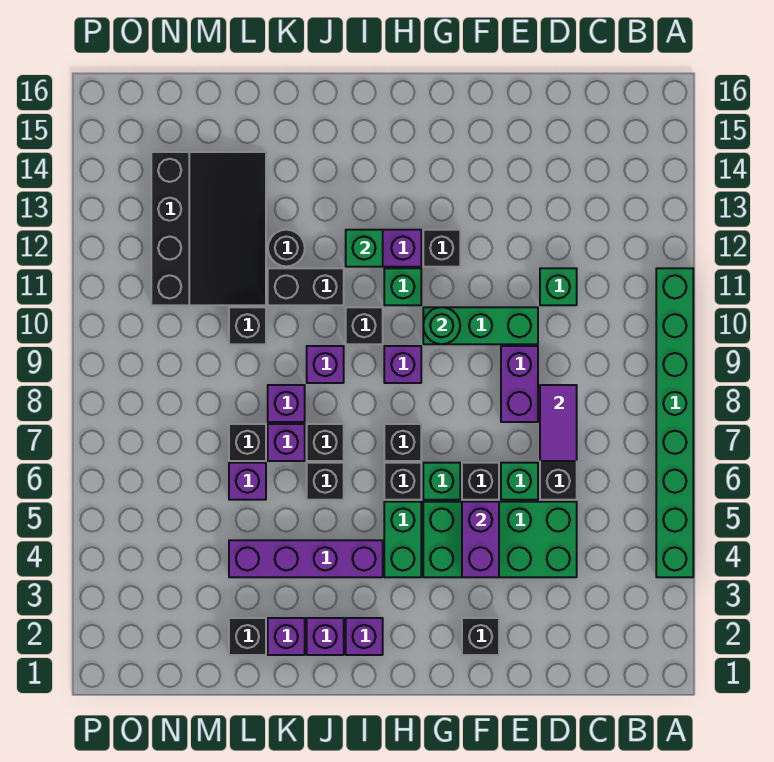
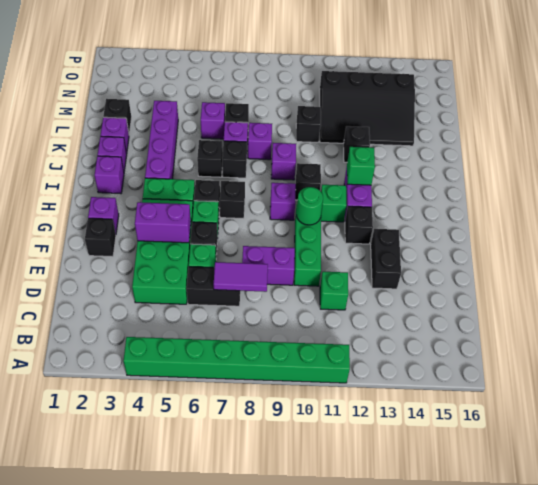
none -> purple brick G2 level 1
black brick J11:K11 level 1 -> black brick E13:F13 level 1
black round brick K12 level 1 -> black brick K12 level 1

